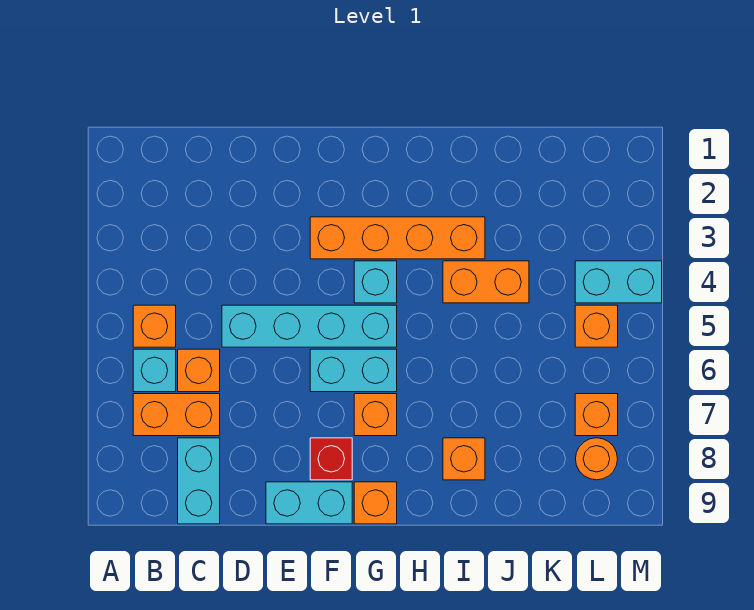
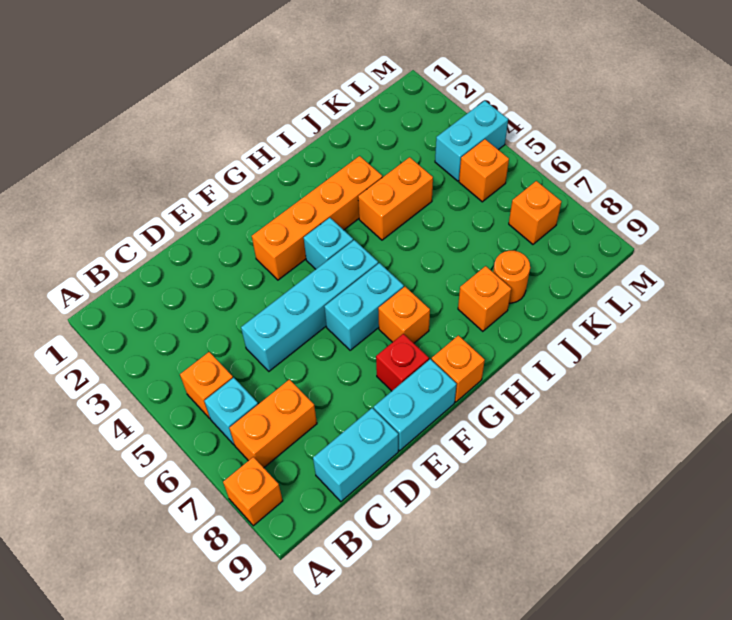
orange brick C6 level 1 -> orange brick A8 level 1
cyan brick C8:C9 level 1 -> cyan brick C9:D9 level 1
orange round brick L8 level 1 -> orange round brick J8 level 1

